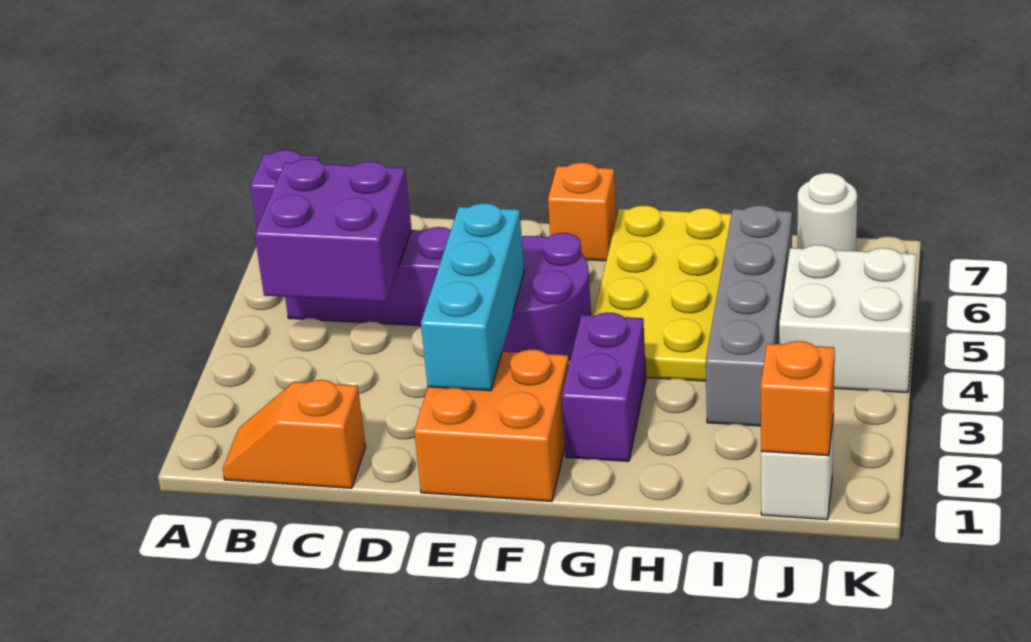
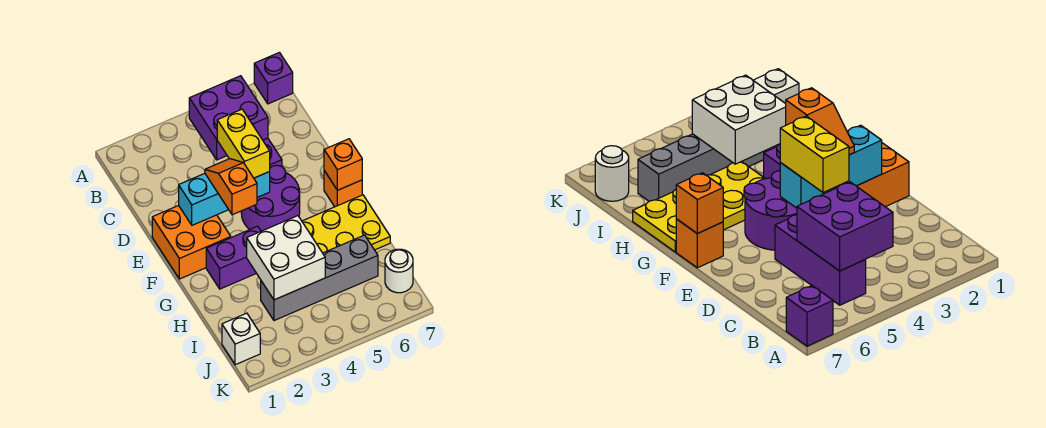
orange slope B1:C1 level 1 top C -> orange slope E3:F3 level 3 top F
none -> yellow brick D4:E4 level 3
orange brick J1 level 2 -> orange brick F7 level 2
white brick J4:K5 level 1 -> white brick H3:I4 level 2

